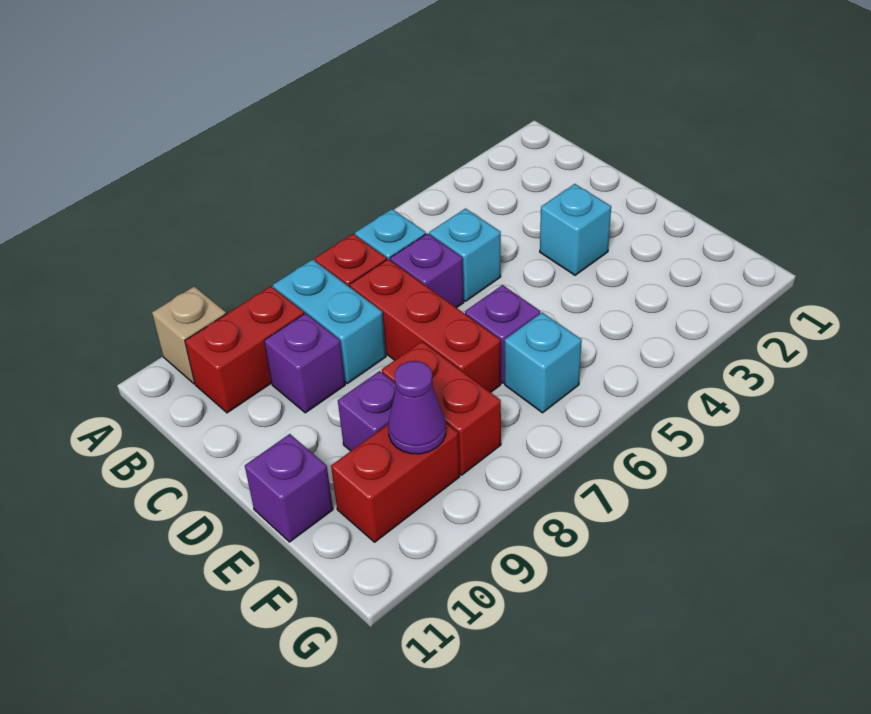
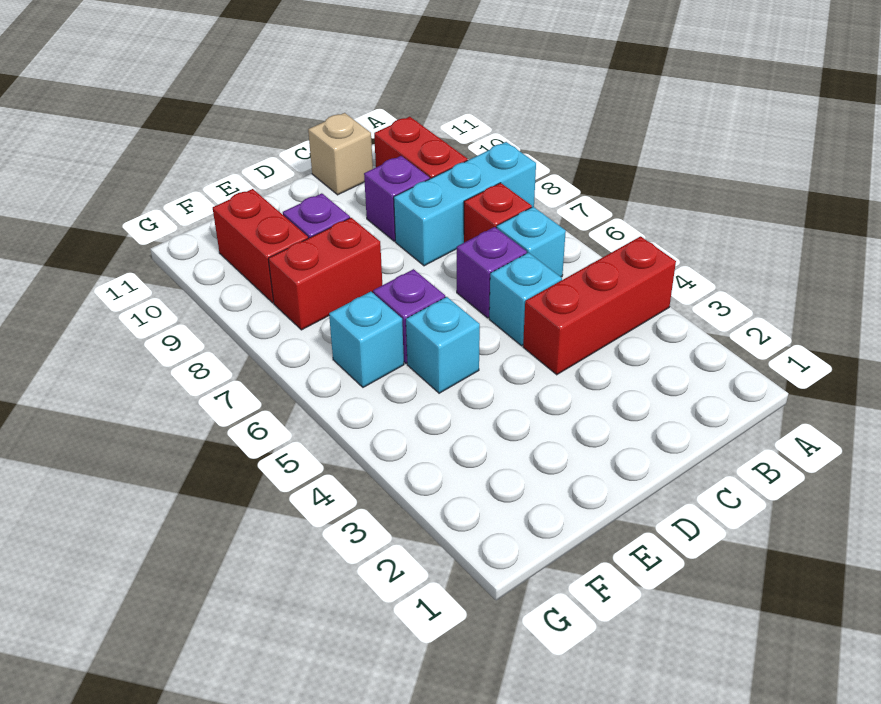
tan brick A10 level 1 -> tan brick C11 level 1
cyan brick B8:C8 level 1 -> cyan brick A8:C8 level 1
red brick C7:E7 level 1 -> red brick A4:C4 level 1
cyan brick D3 level 1 -> cyan brick E5 level 1
purple brick E11 level 1 -> none
purple cone F9 level 2 -> none

